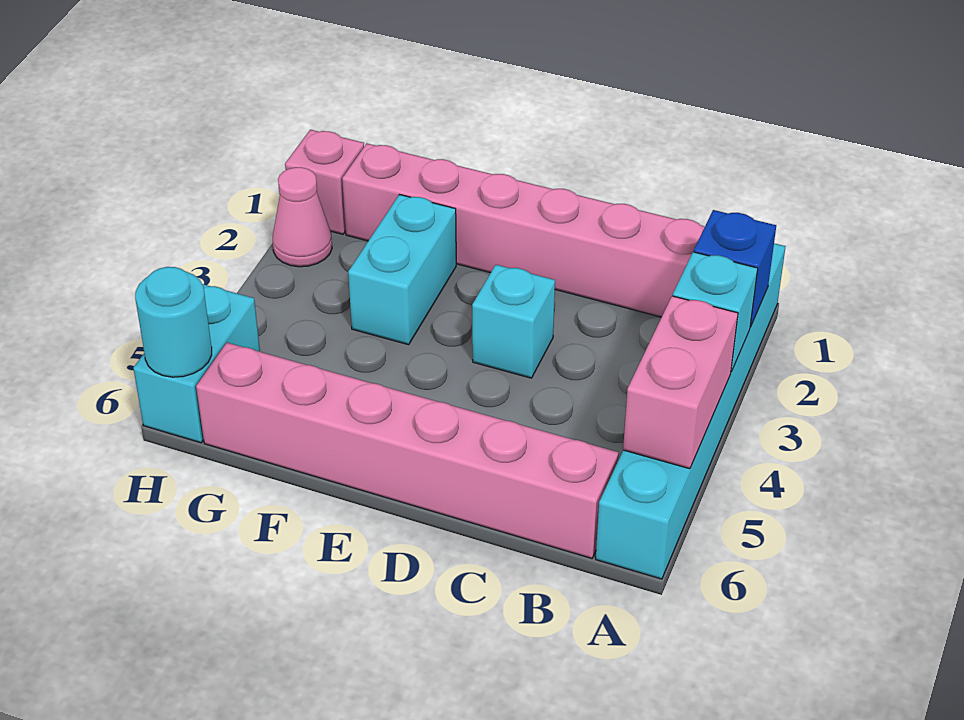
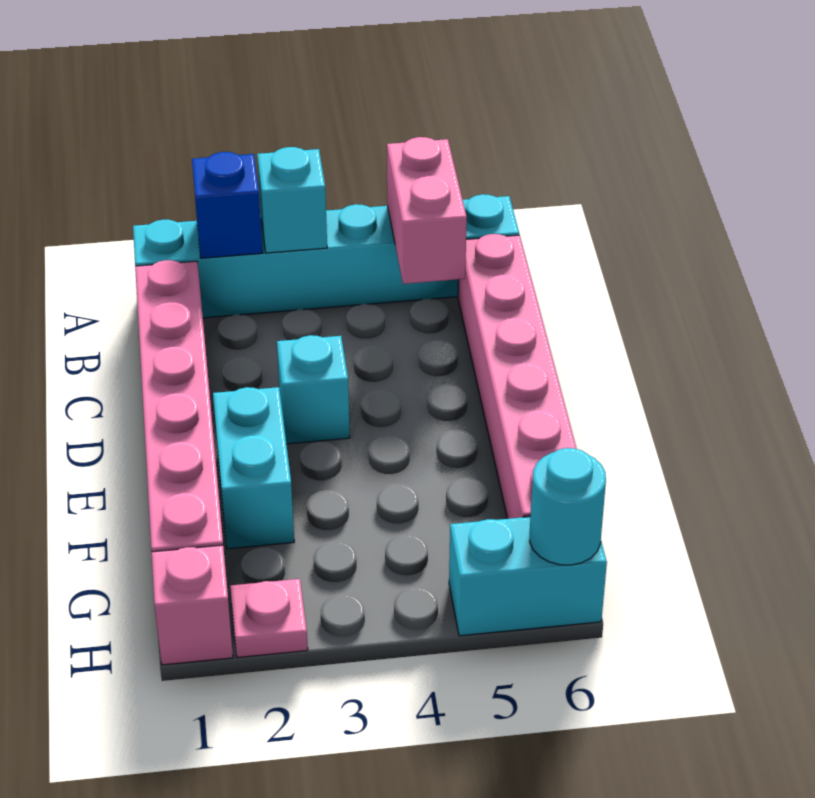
pink brick A4:A5 level 2 -> pink brick A5:B5 level 2
cyan brick F2:F3 level 1 -> cyan brick E2:F2 level 1
pink cone H2 level 1 -> pink plate H2 level 1

